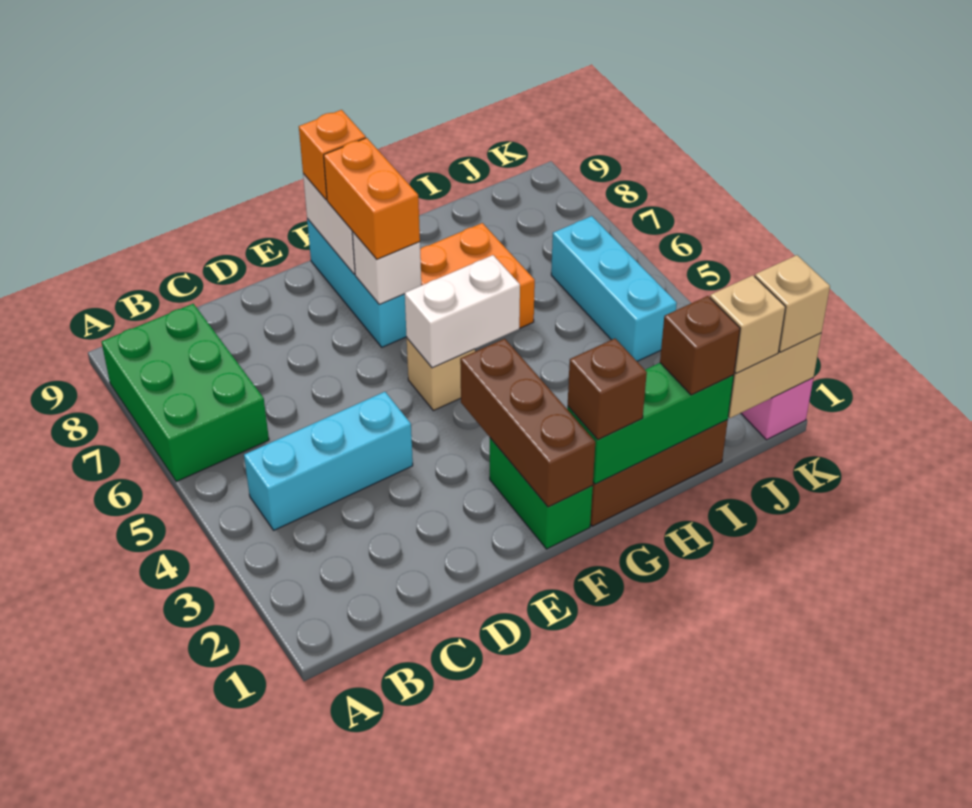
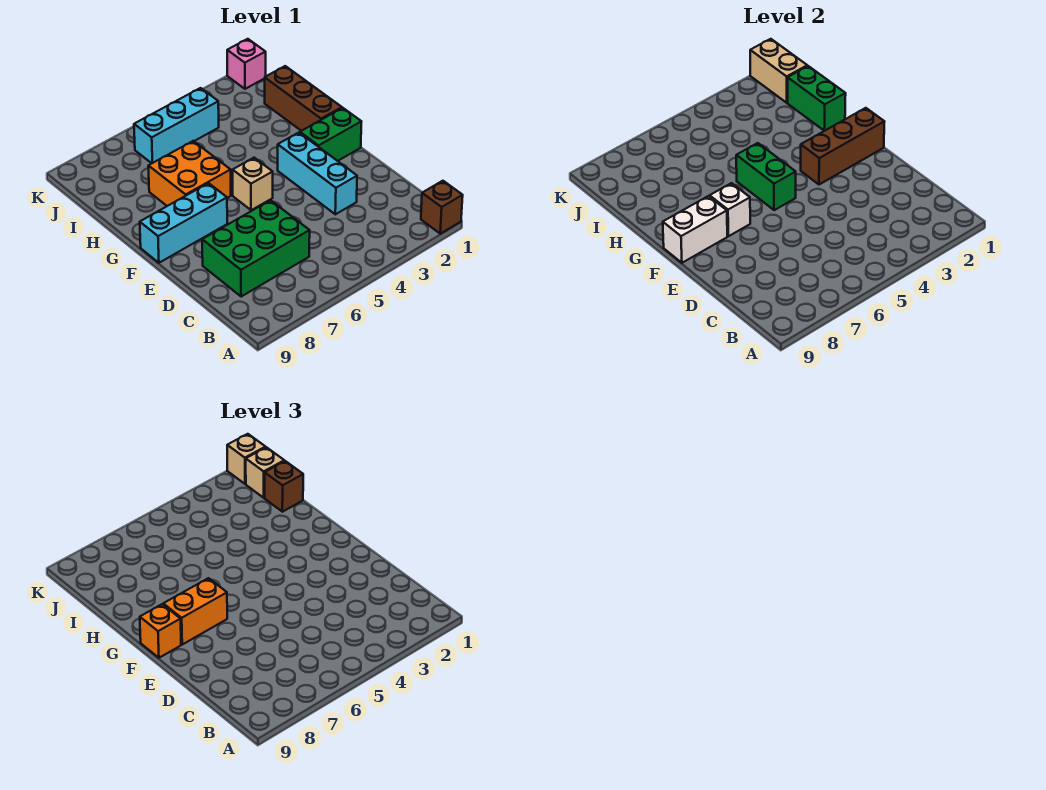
green brick A6:B8 level 1 -> green brick C6:D8 level 1
cyan brick B4:D4 level 1 -> cyan brick D3:F3 level 1
white brick F5:G5 level 2 -> green brick F5:G5 level 2
green brick G1:I1 level 2 -> green brick H1:I1 level 2
brown brick G1 level 3 -> brown brick A1 level 1

